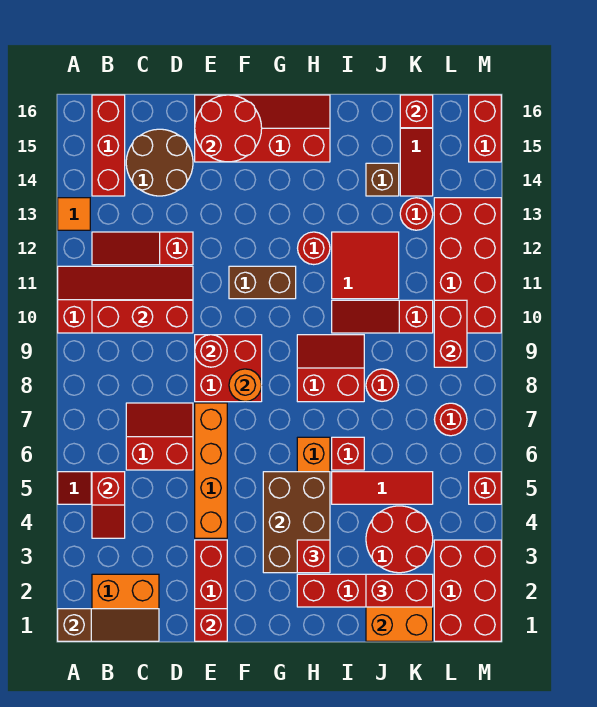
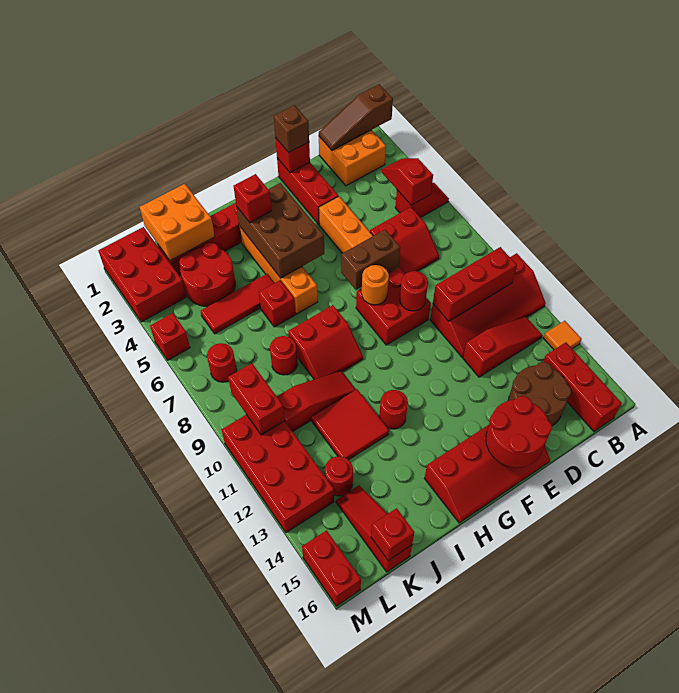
brown brick F11:G11 level 1 -> brown brick E7:F7 level 2
red brick J2:K2 level 3 -> none
brown brick J14 level 1 -> brown brick E1 level 3

